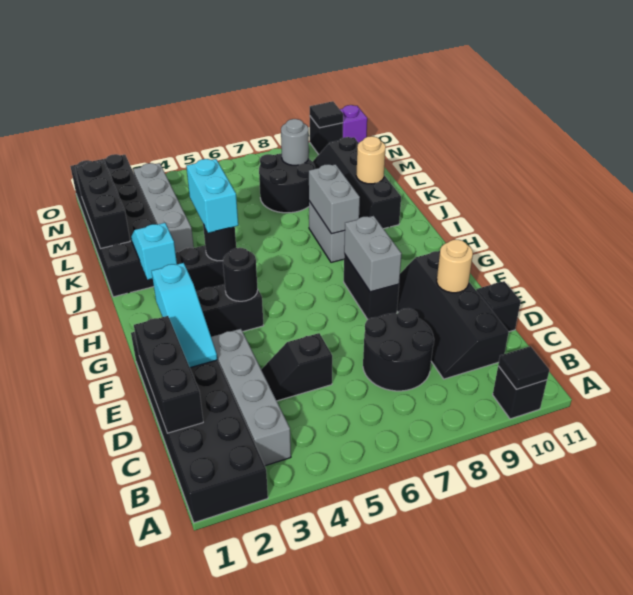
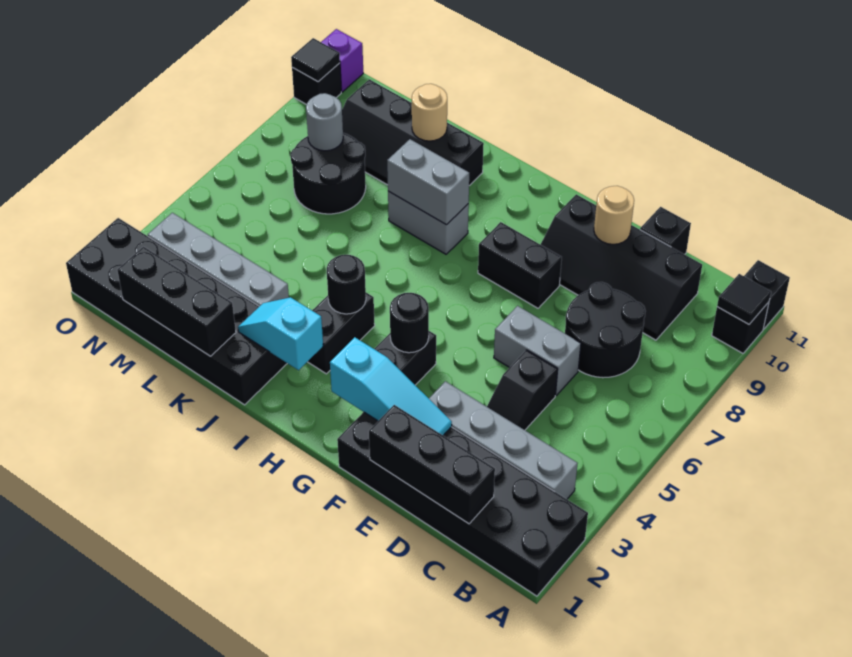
none -> black brick A11 level 1
grey brick F8:G8 level 2 -> grey brick D6:E6 level 1
cyan brick I4:J4 level 3 -> none

